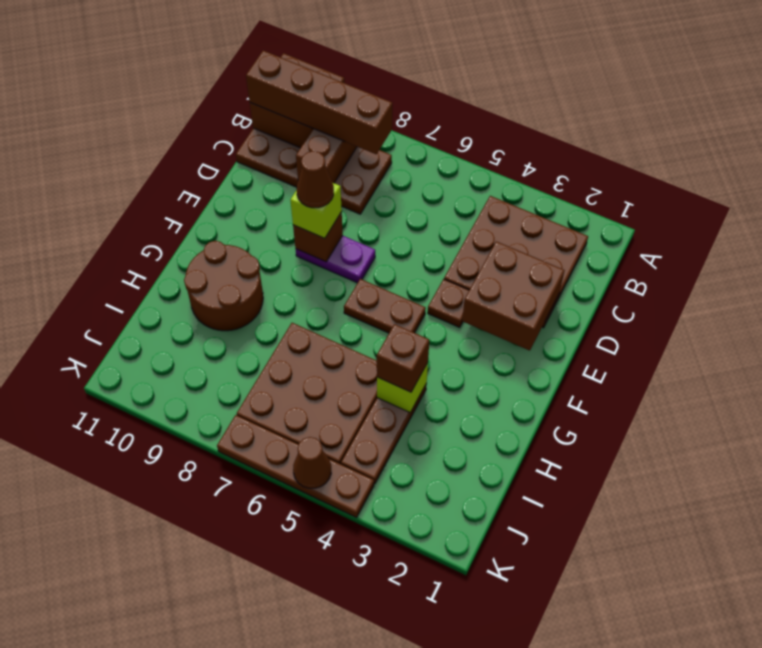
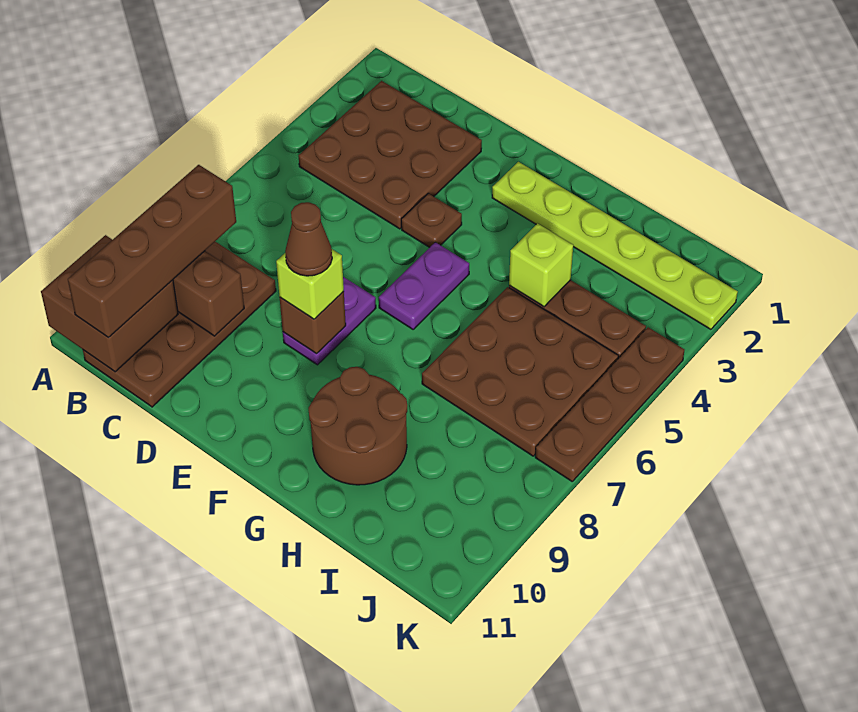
brown brick D2:E3 level 2 -> none
none -> lime plate F2:K2 level 1
brown plate F5:F6 level 1 -> purple plate F5:F6 level 1
brown brick H4 level 3 -> none
brown cone K5 level 2 -> none

